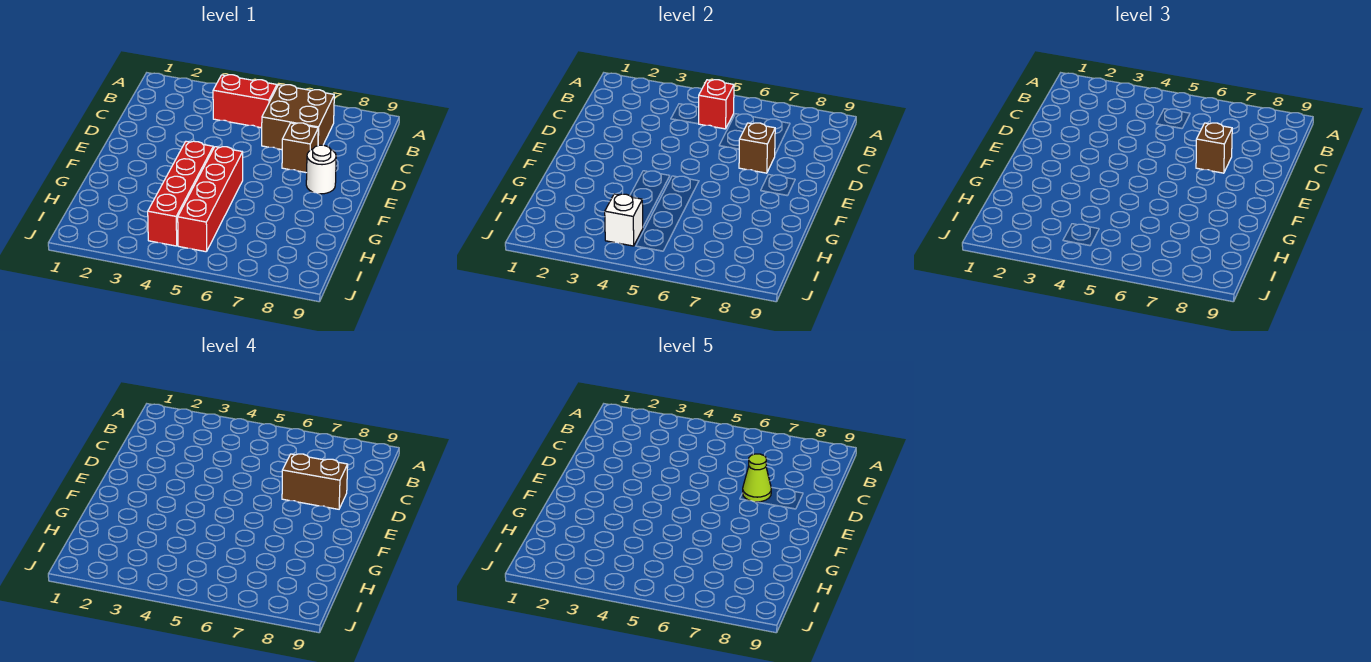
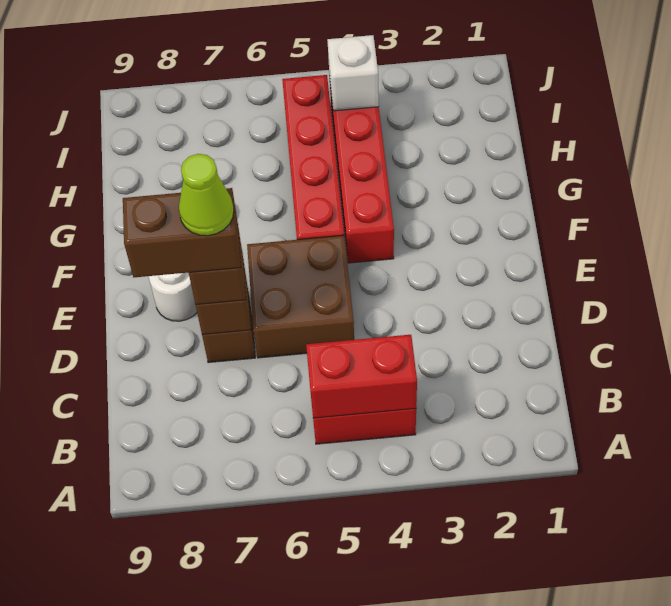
red brick B5 level 2 -> red brick B4:B5 level 2
brown brick B6:C7 level 1 -> brown brick D5:E6 level 1

